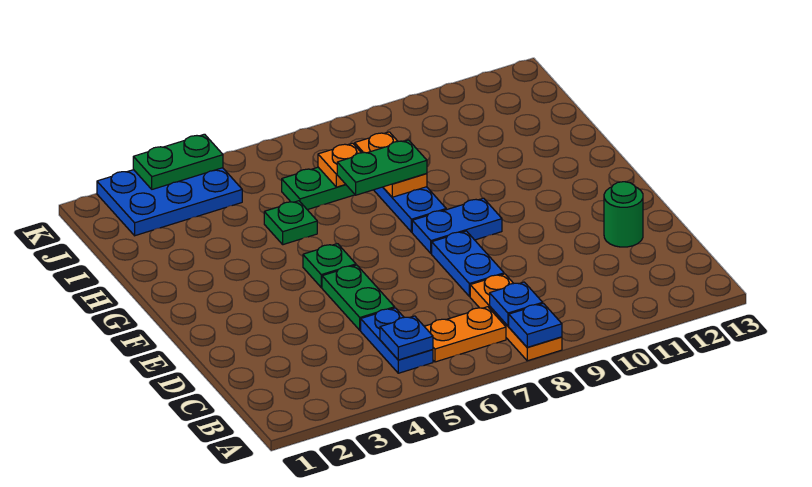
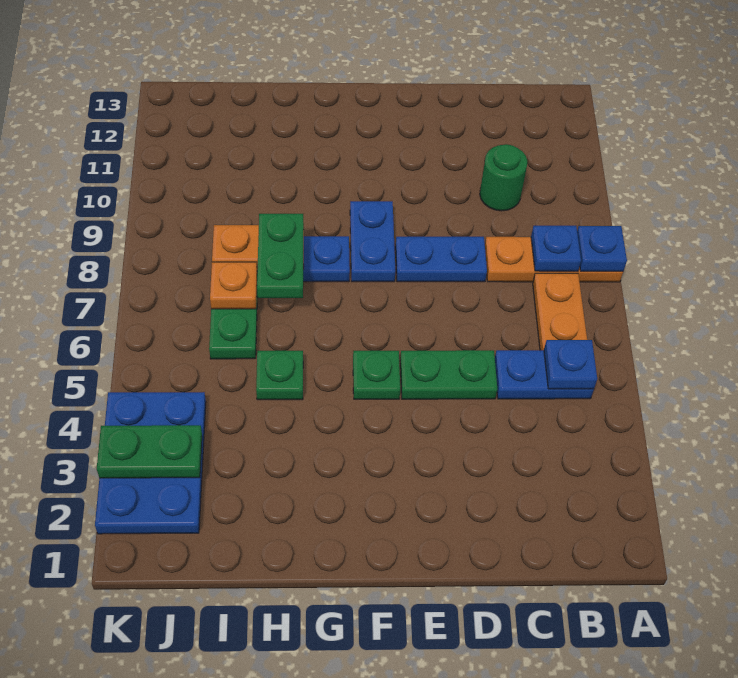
green round brick D12 level 1 -> green round brick C10 level 1
green plate K3:K4 level 2 -> green plate J3:K3 level 2

